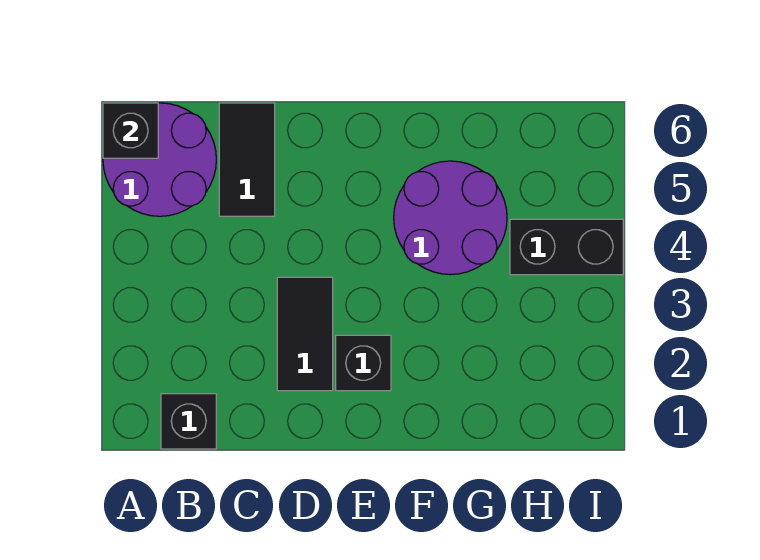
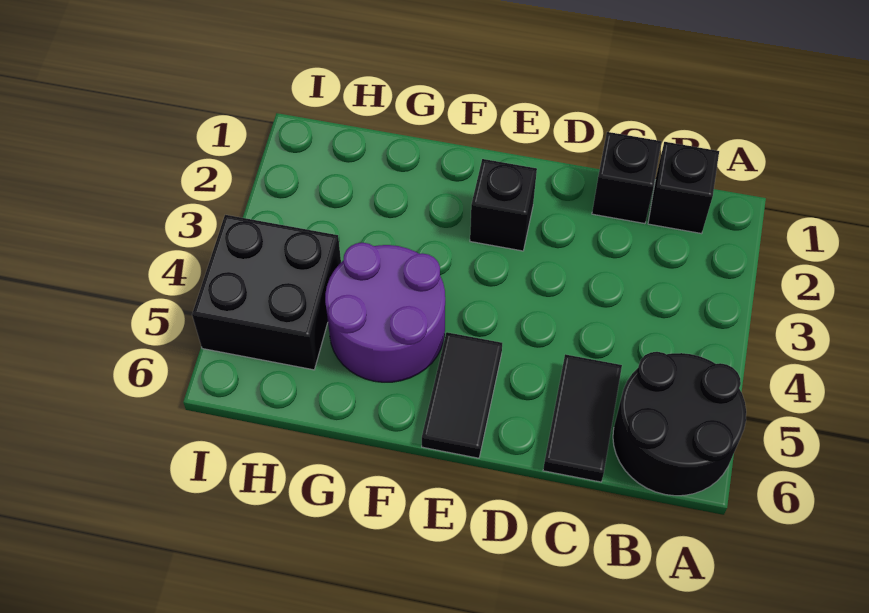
purple round brick A5:B6 level 1 -> black round brick A5:B6 level 1
black brick A6 level 2 -> black brick C1 level 1
black tile D2:D3 level 1 -> black tile E5:E6 level 1
black brick H4:I4 level 1 -> black brick H4:I5 level 1

